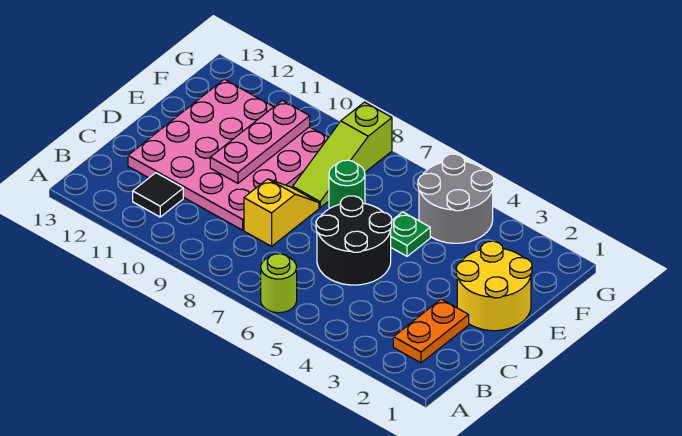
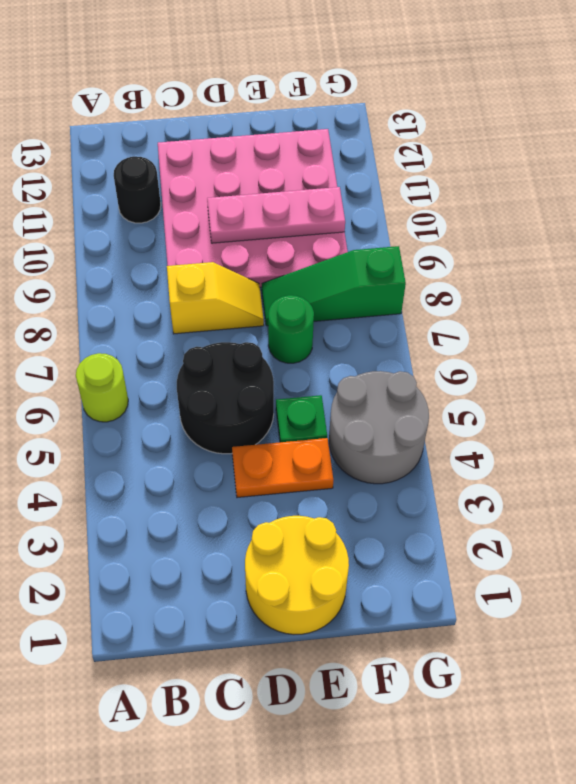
orange plate B2:C2 level 1 -> orange plate D4:E4 level 1
black tile B11 level 1 -> black round brick B11 level 1
lime slope E8:G8 level 1 top G -> green slope E8:G8 level 1 top G

